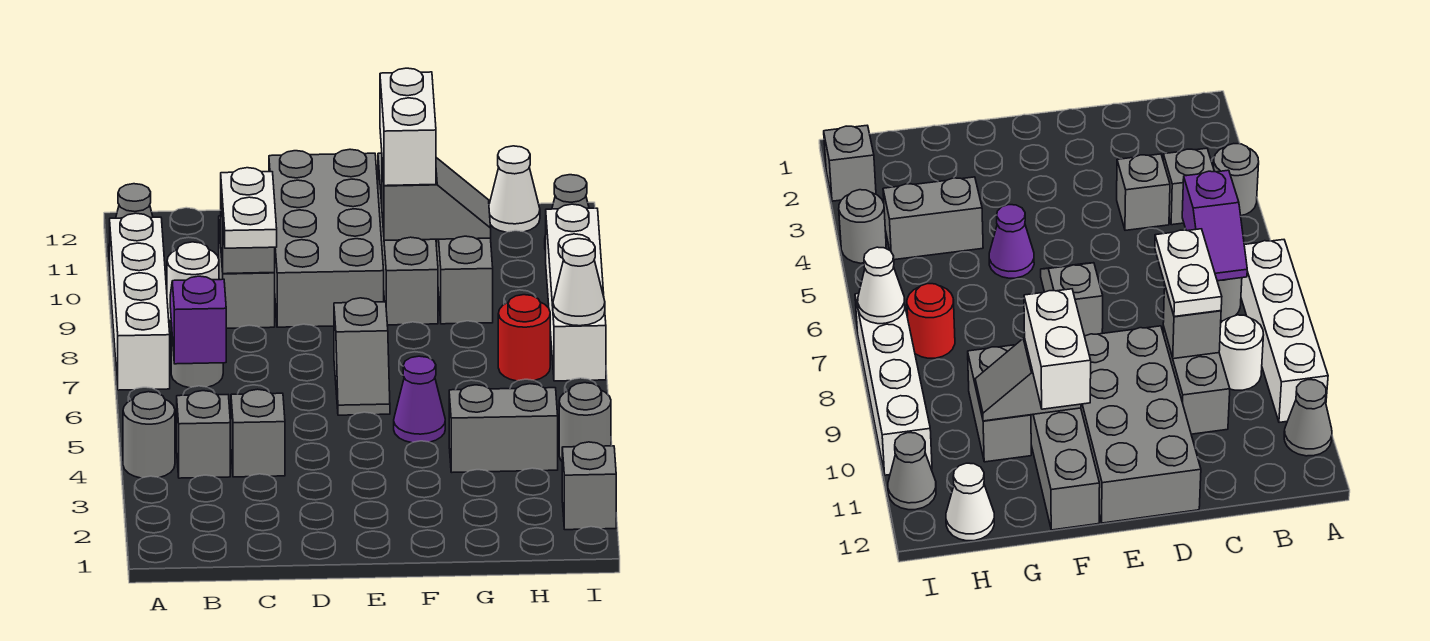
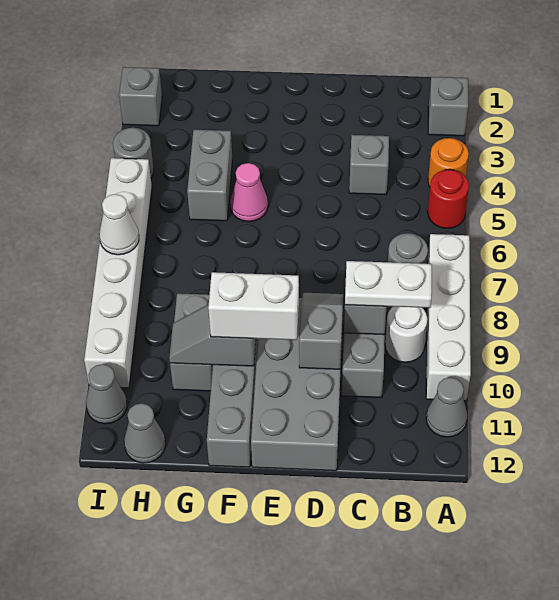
grey round brick A4 level 1 -> orange round brick A4 level 1
grey brick B4 level 1 -> grey brick A2 level 1
purple slope B6:B7 level 2 top 6 -> none
white plate C8:C9 level 3 -> white plate B9:C9 level 3
grey slope E6:E7 level 1 top 7 -> grey slope D9:D10 level 2 top 10
purple cone F5 level 1 -> pink cone F5 level 1
white brick F10:F11 level 3 -> white brick E10:F10 level 3
grey brick G4:H4 level 1 -> grey brick G4:G5 level 1
red round brick H7 level 1 -> red round brick A5 level 1
white cone H12 level 1 -> grey cone H12 level 1
white brick I7:I10 level 1 -> white brick I5:I10 level 1

